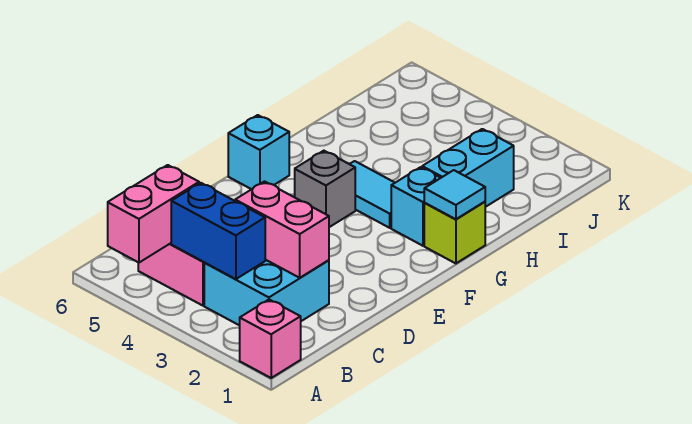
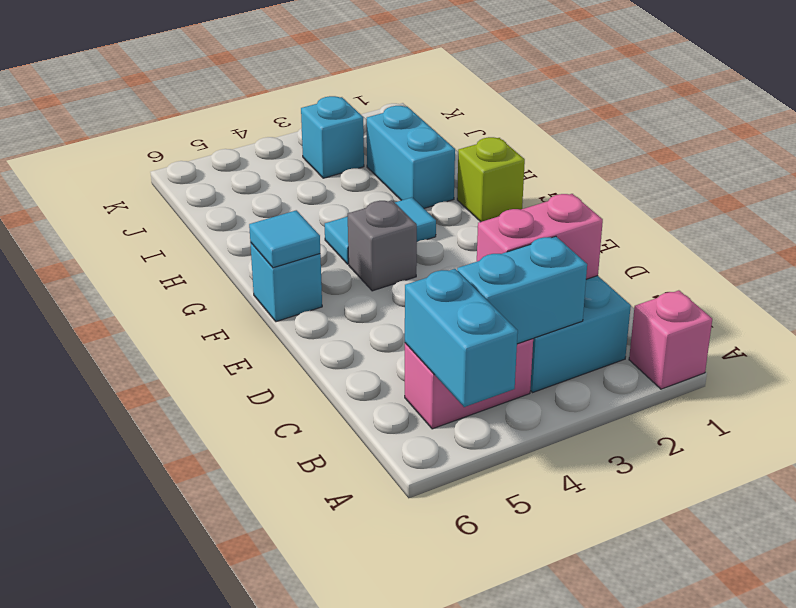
pink brick A5:B5 level 2 -> cyan brick A5:B5 level 2
blue brick B3:B4 level 2 -> cyan brick B3:B4 level 2
cyan tile G1 level 2 -> cyan tile F6 level 2
cyan brick G2 level 1 -> cyan brick J3 level 1

